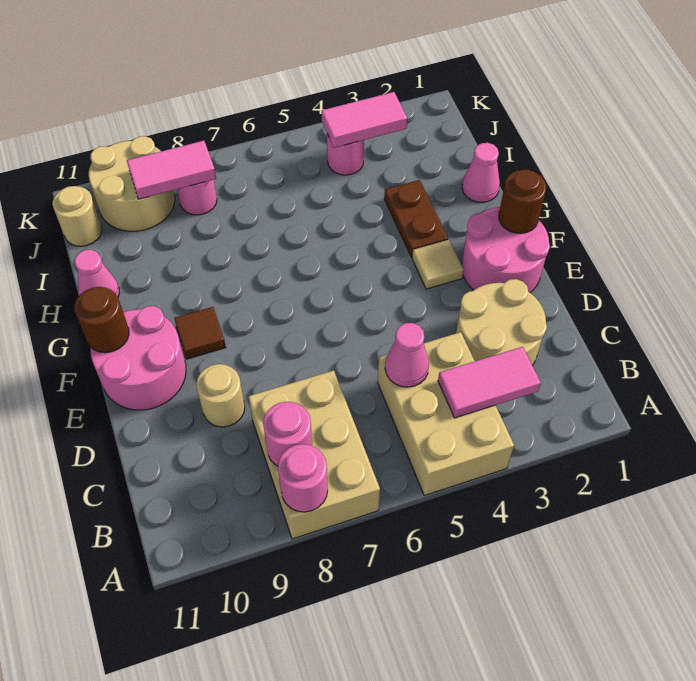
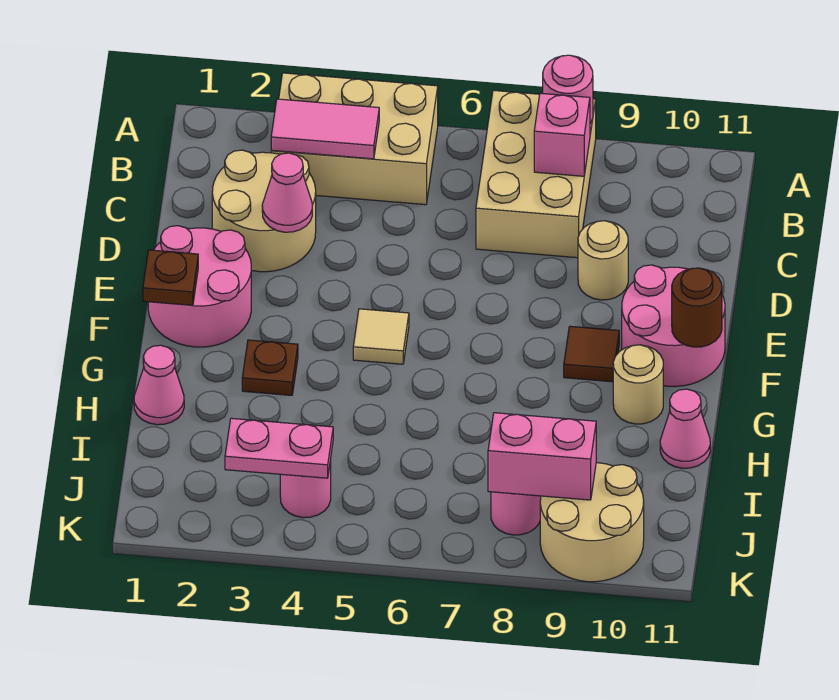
tan brick A4:C5 level 1 -> tan brick A3:B5 level 1
pink round brick B8 level 2 -> pink brick B8 level 2
pink cone C5 level 2 -> pink cone D3 level 2
brown round brick F1 level 2 -> brown plate F1 level 2
tan tile F3 level 1 -> tan tile F5 level 1
brown plate G3:H3 level 1 -> brown plate G3 level 1
pink tile J3:J4 level 2 -> pink plate J3:J4 level 2
pink tile J8:J9 level 2 -> pink brick J8:J9 level 2
tan round brick J11 level 1 -> tan round brick G10 level 1

